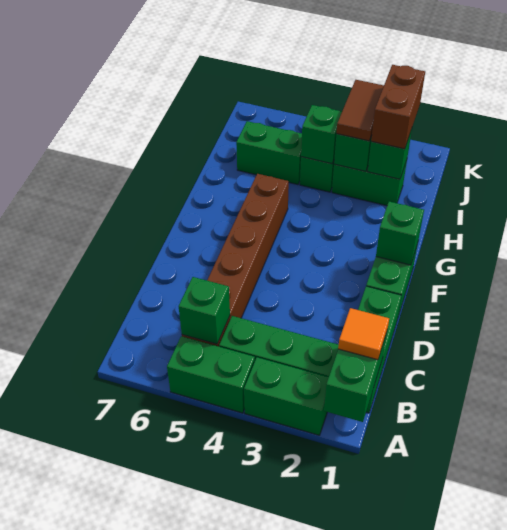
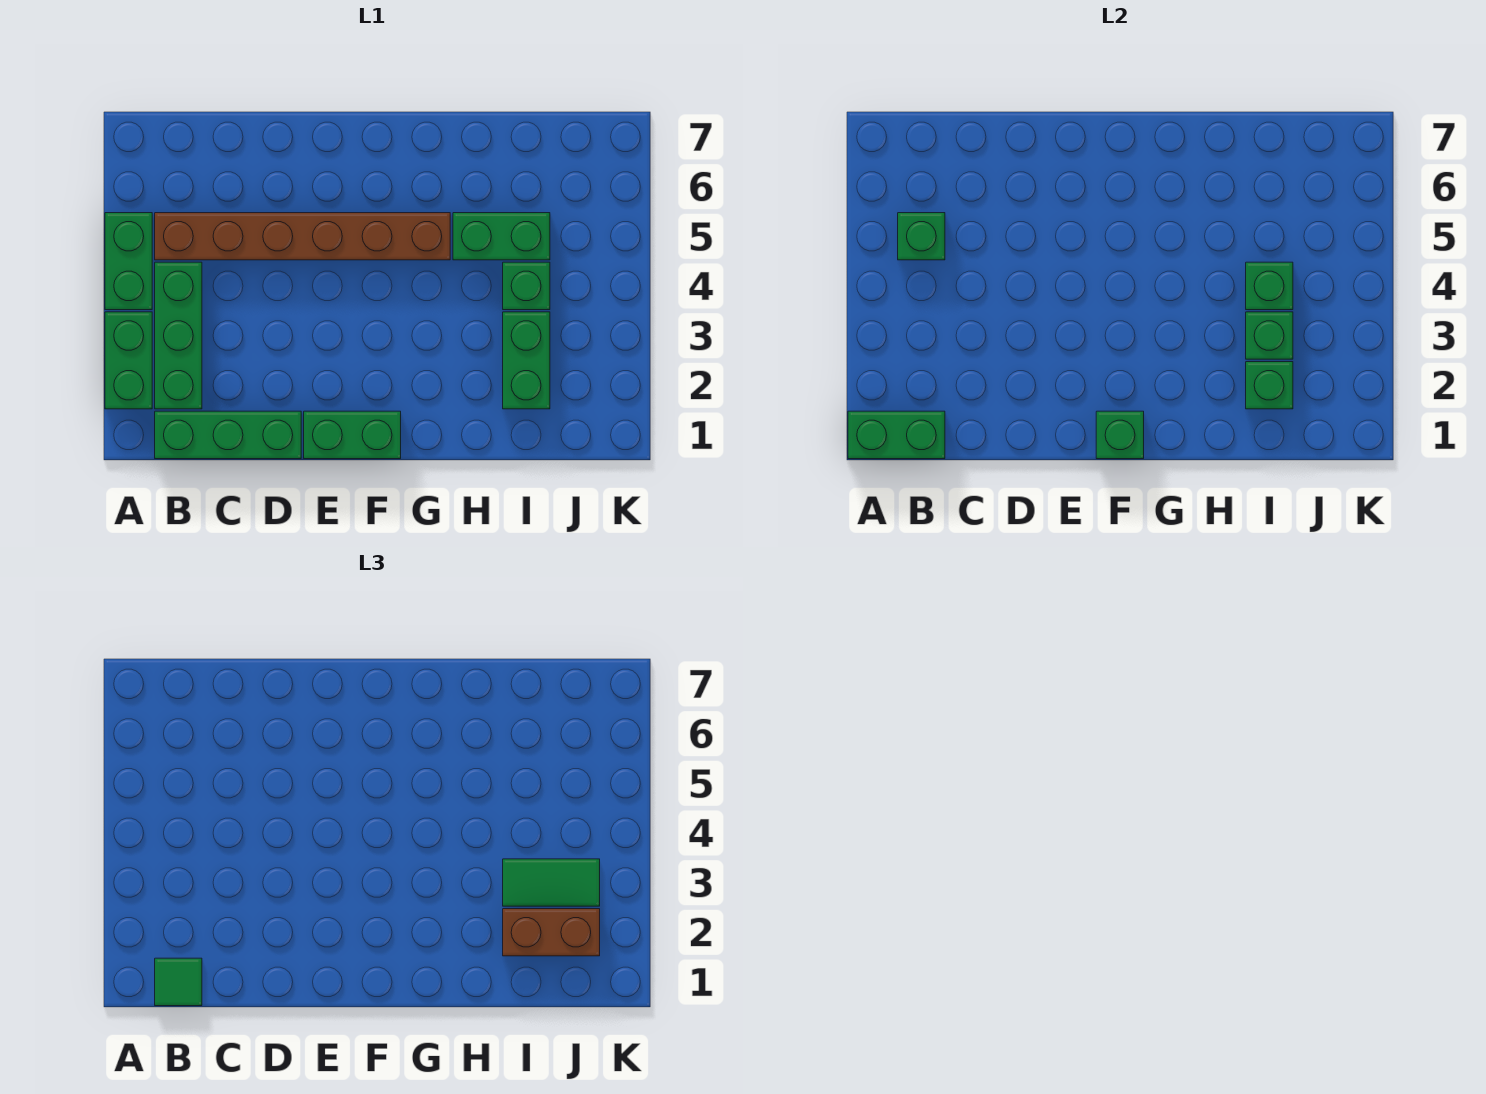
orange tile B1 level 3 -> green tile B1 level 3
brown tile I3:J3 level 3 -> green tile I3:J3 level 3
green brick I5:I6 level 1 -> green brick H5:I5 level 1

